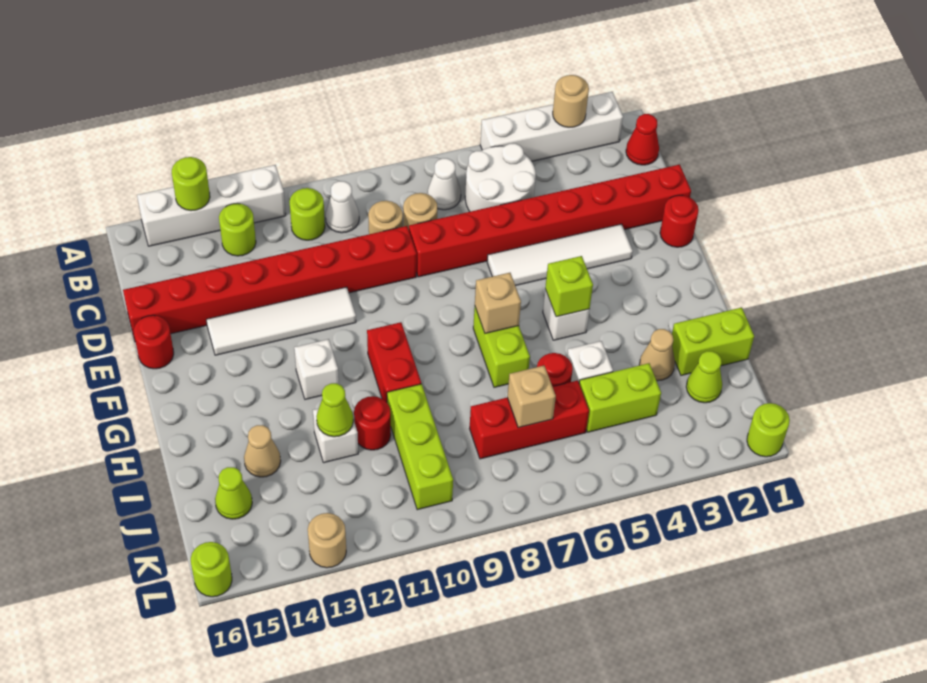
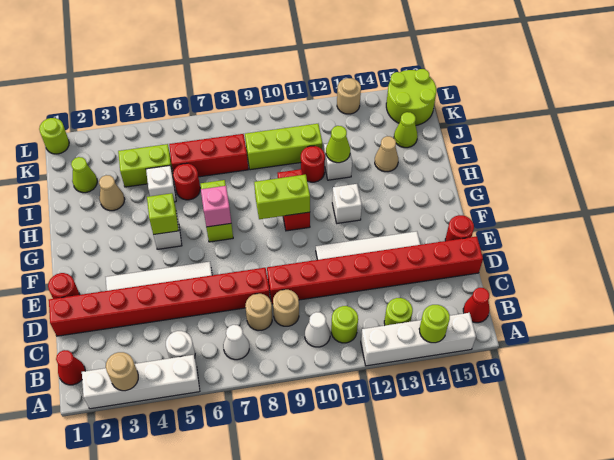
white round brick B5:C6 level 1 -> white round brick B5 level 1
none -> red cone B16 level 1
tan brick G7 level 2 -> pink brick G7 level 2
lime brick I1:I2 level 1 -> lime brick G9:G10 level 2
lime brick I10:K10 level 1 -> lime brick J9:J11 level 1
tan brick J7 level 2 -> none
lime round brick L16 level 1 -> lime round brick K15:L16 level 1

